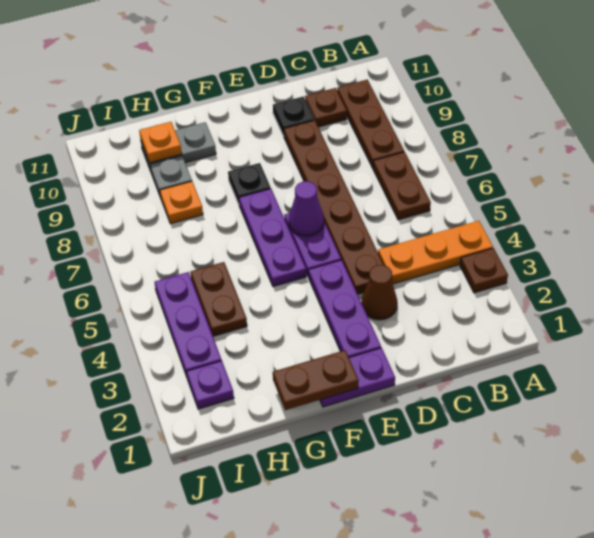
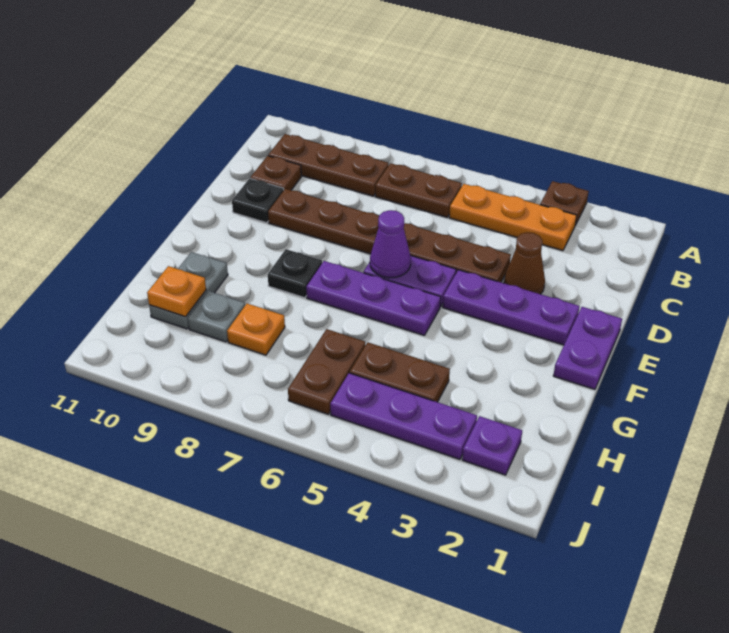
orange plate A4:C4 level 1 -> orange plate B3:B5 level 1
brown plate F1:G1 level 2 -> brown plate H6:I6 level 1

